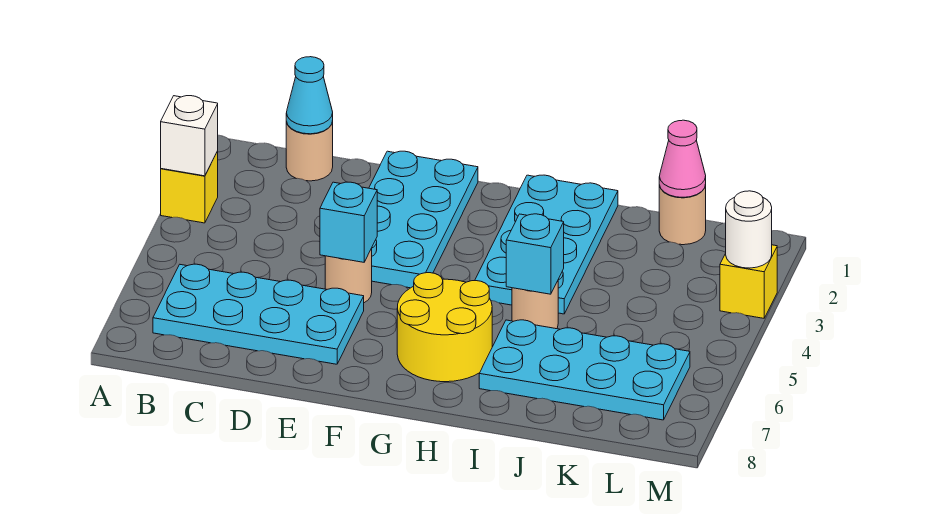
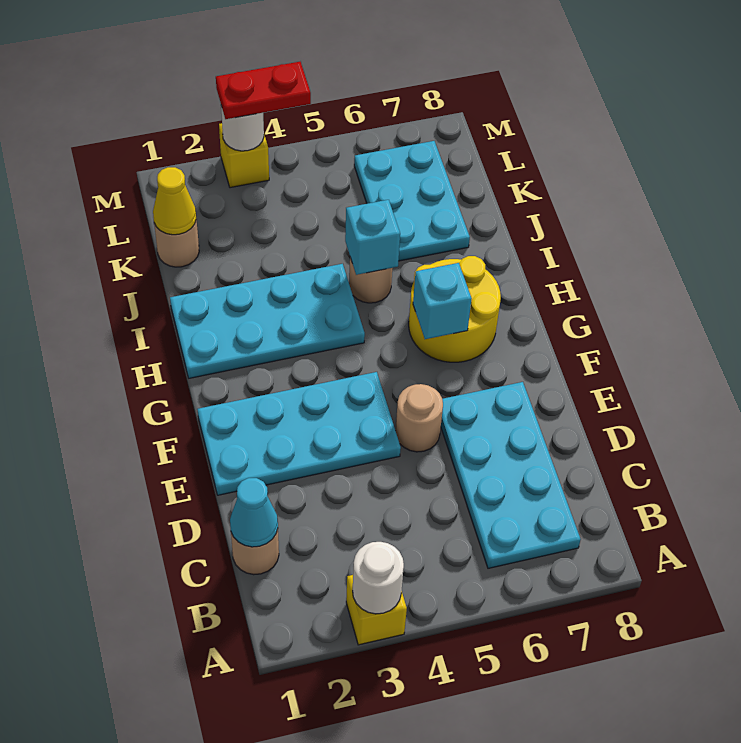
white brick A3 level 2 -> white round brick A3 level 2
cyan brick E5 level 2 -> cyan brick G6 level 2
cyan plate I6:L7 level 1 -> cyan plate J6:L7 level 1
pink cone K1 level 2 -> yellow cone K1 level 2
none -> red plate M3:M4 level 3

